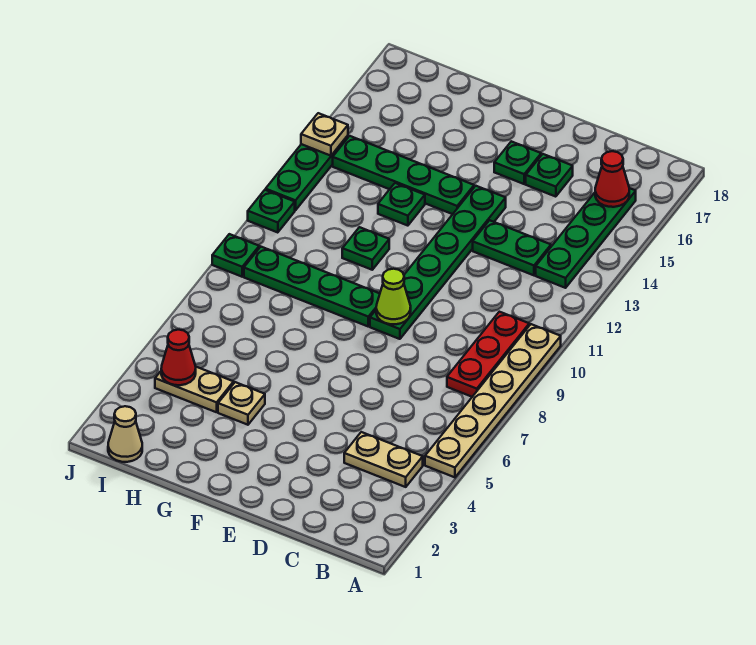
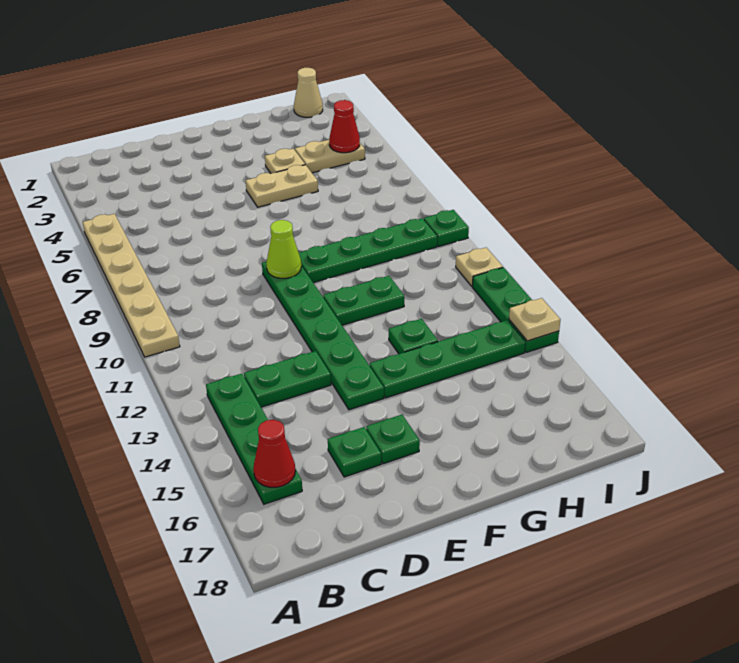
tan plate B4:C4 level 1 -> tan plate F5:G5 level 1
red plate B8:B10 level 1 -> none
green plate G11 level 1 -> green plate F11:G11 level 1
green plate J11 level 1 -> tan plate J11 level 1

